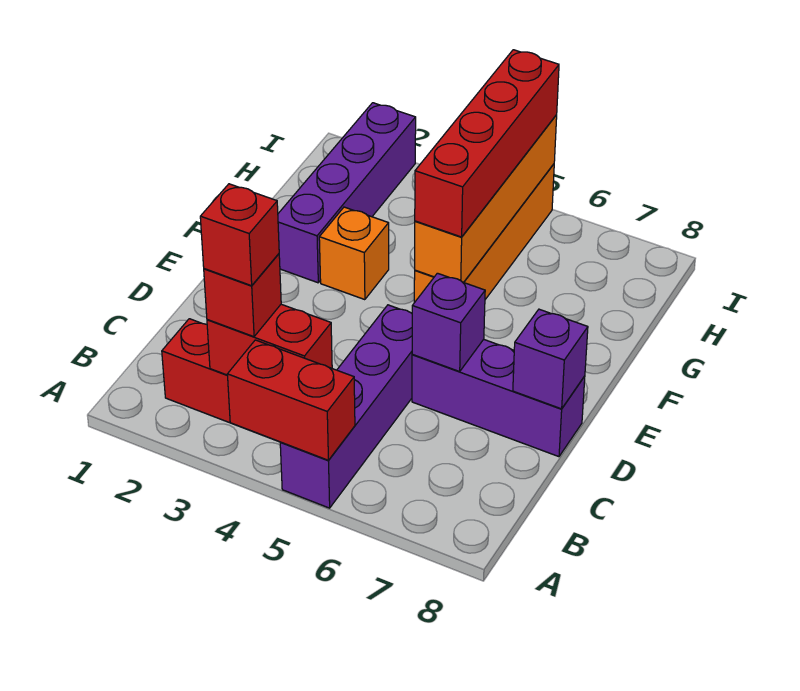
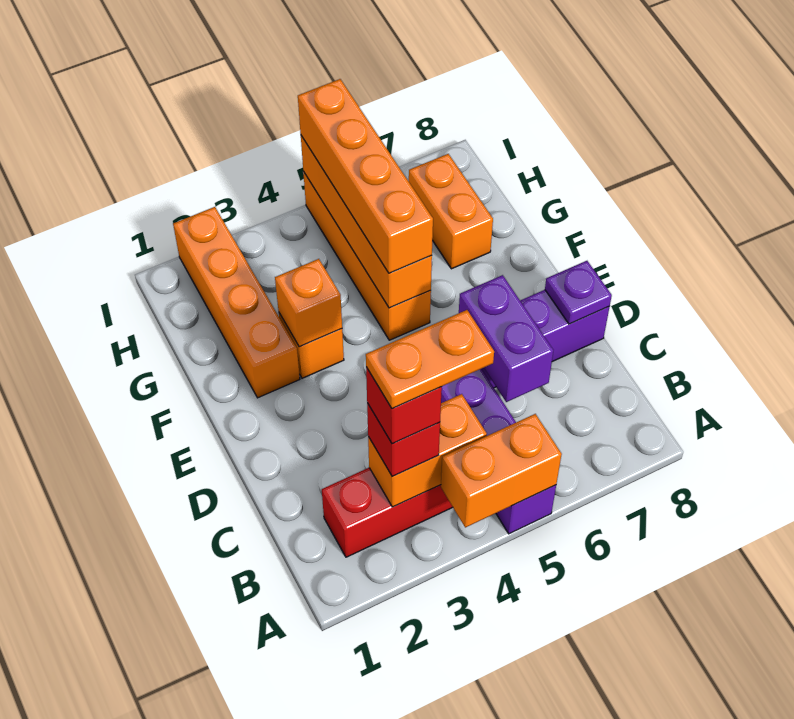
red brick A4:A5 level 2 -> orange brick A4:A5 level 2
red brick B3:B4 level 2 -> orange brick B3:B4 level 2
none -> orange plate B3:B4 level 5
purple brick D6 level 2 -> purple brick C6:D6 level 2
purple brick D8 level 2 -> purple plate D8 level 2
purple brick F2:I2 level 1 -> orange brick F2:I2 level 1
none -> orange brick F3 level 2
red brick F5:I5 level 3 -> orange brick F5:I5 level 3
none -> orange brick G7:H7 level 1

